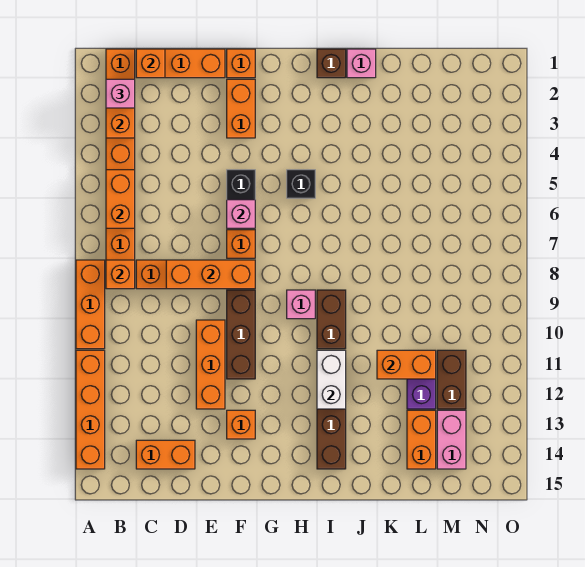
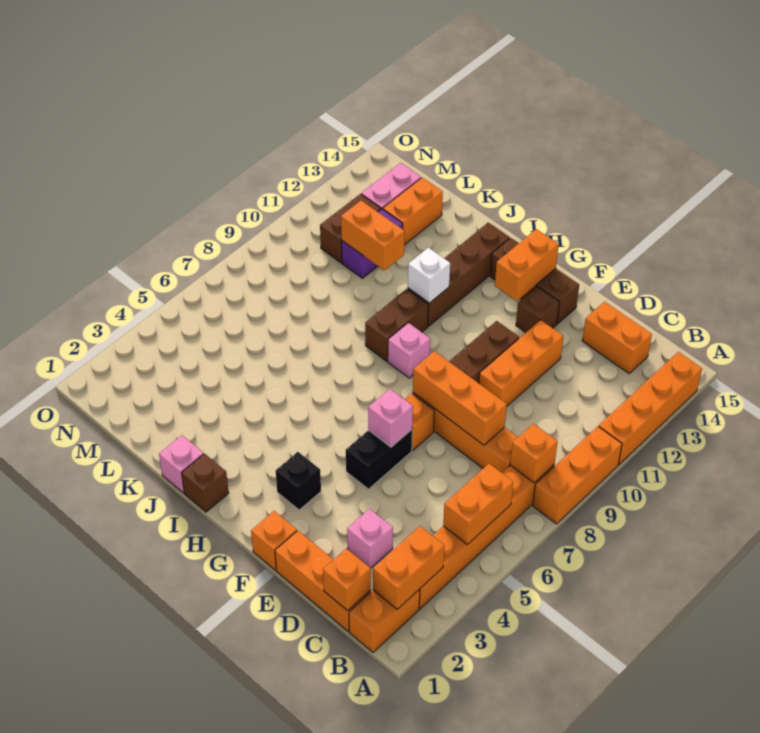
pink brick B2 level 3 -> pink brick D3 level 1
orange brick F2:F3 level 1 -> orange brick G13:G14 level 2
orange brick F13 level 1 -> brown brick F13 level 1
none -> brown brick F14:H14 level 1
black brick H5 level 1 -> black brick G3 level 1
white brick I11:I12 level 2 -> white brick I11 level 2

